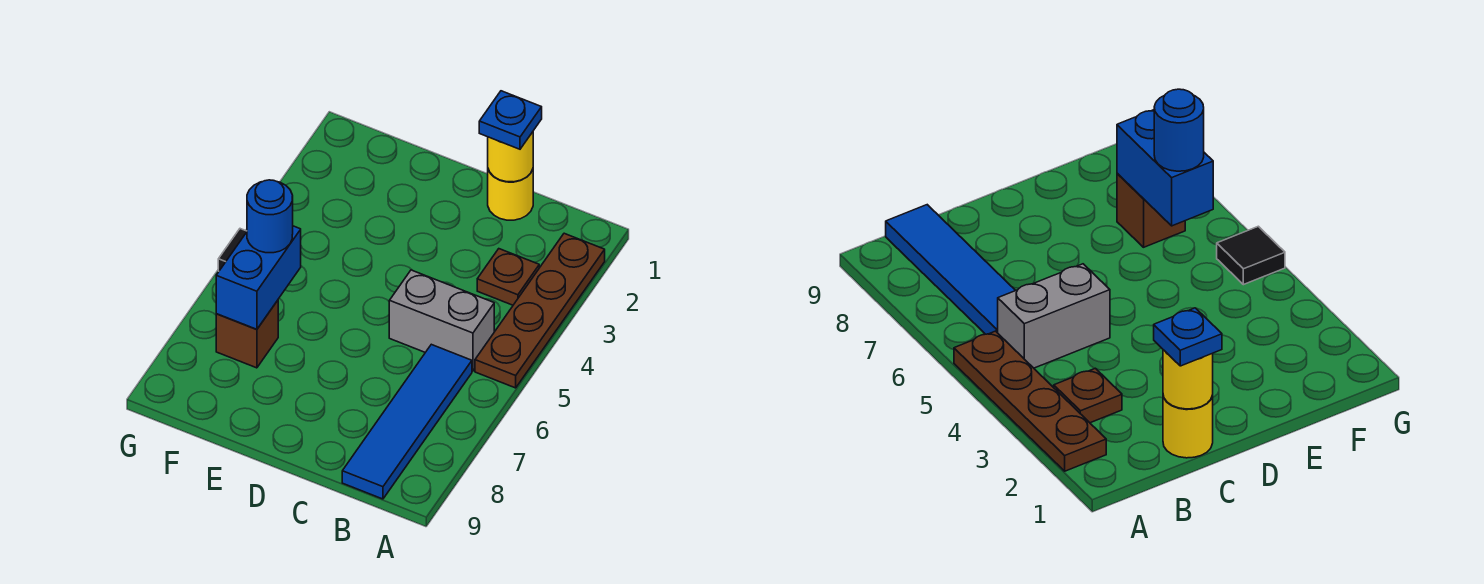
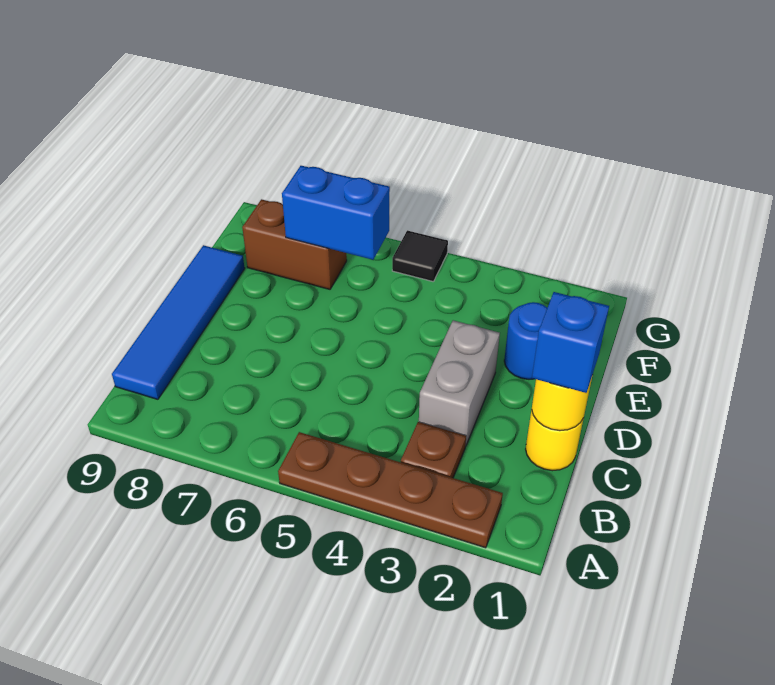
grey brick B5:C5 level 1 -> grey brick C3:D3 level 1
blue tile B6:B9 level 1 -> blue tile B9:E9 level 1
blue plate C1 level 3 -> blue brick C1 level 3
blue round brick F6 level 3 -> blue round brick E2 level 1
brown brick F7 level 1 -> brown brick F7:F8 level 1

